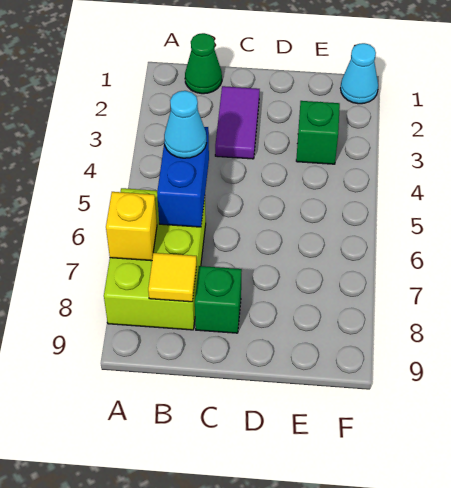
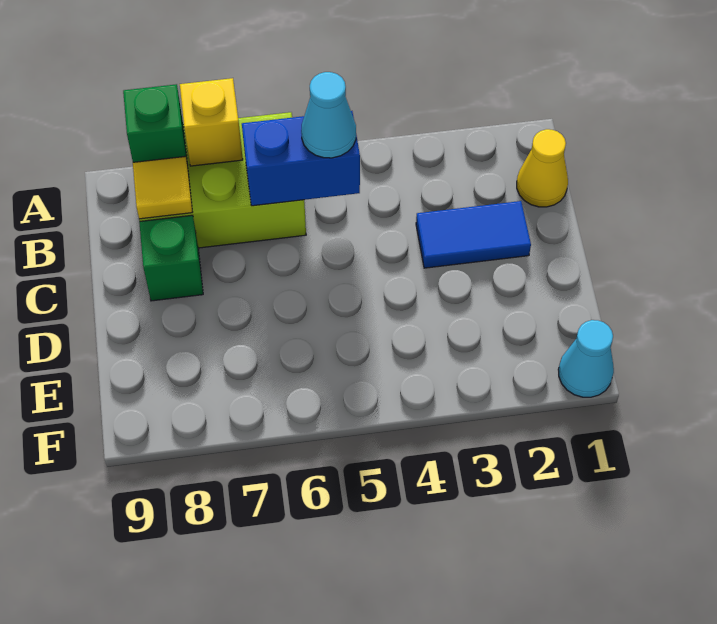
green cone B1 level 1 -> yellow cone B1 level 1
purple tile C2:C3 level 1 -> blue tile C2:C3 level 1
green brick E3 level 1 -> green brick A8 level 2

